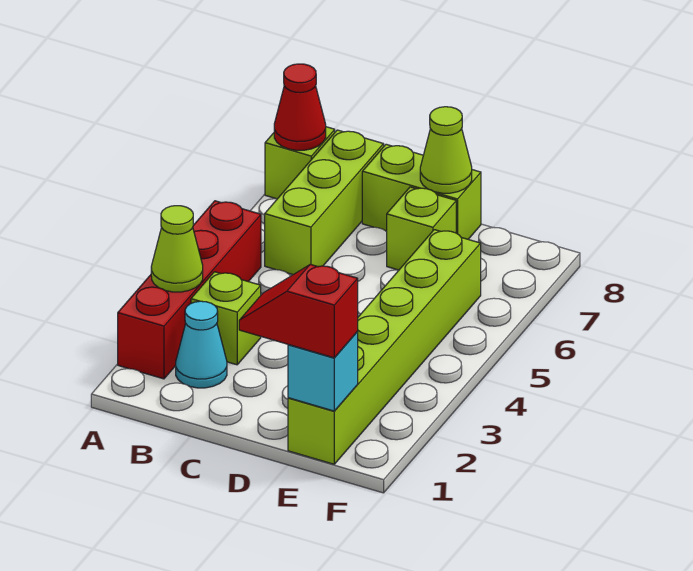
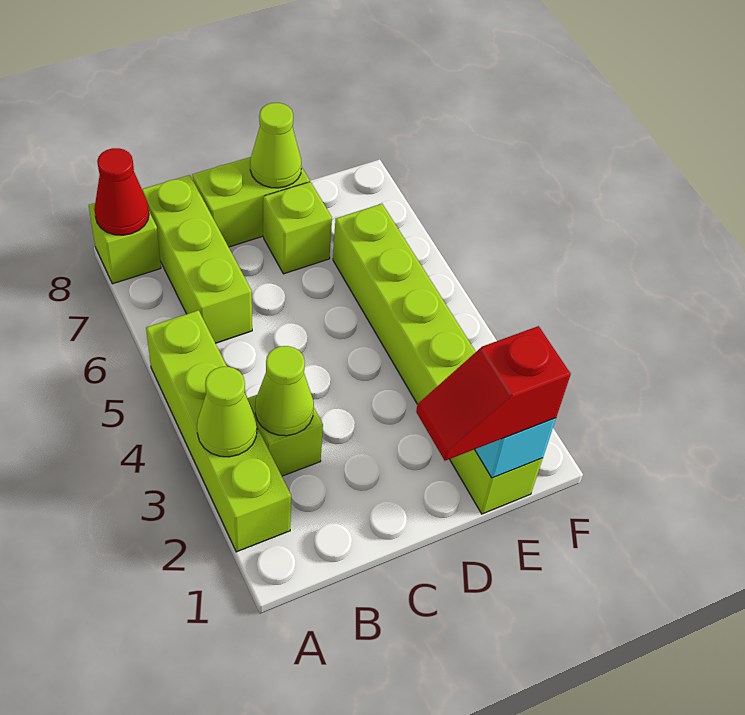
red brick A2:A5 level 1 -> lime brick A2:A5 level 1
cyan cone B2 level 1 -> none
none -> lime cone B3 level 2

